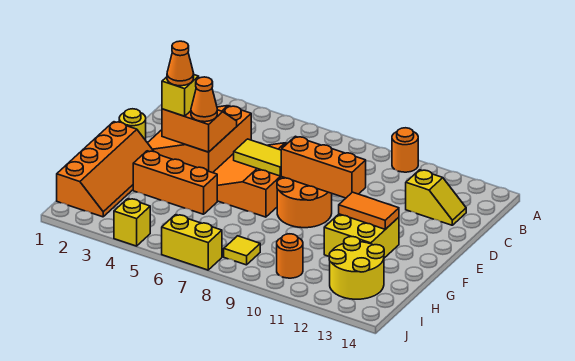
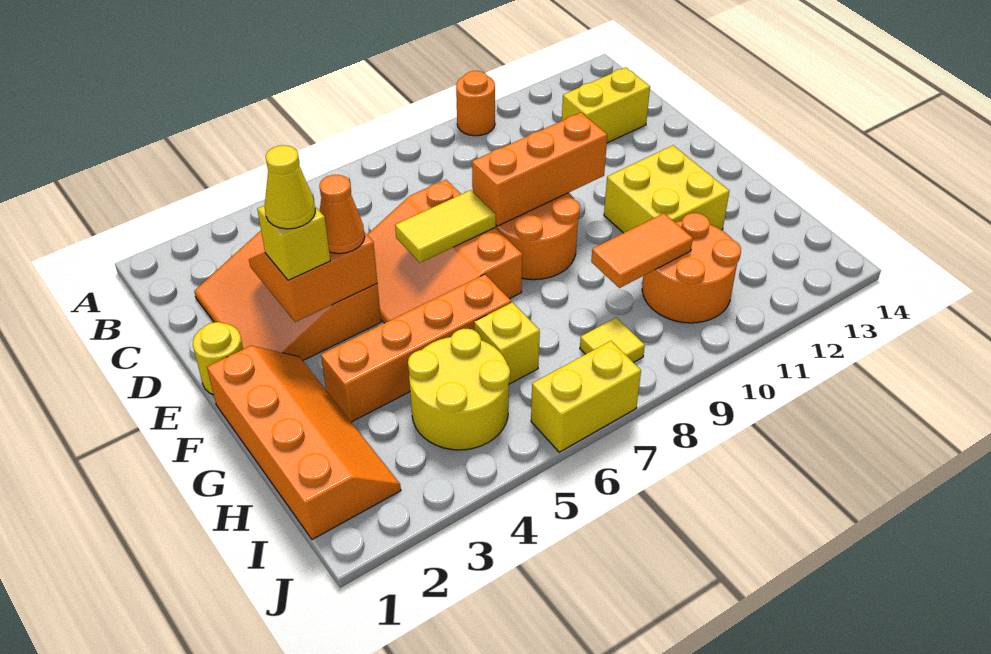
yellow slope C12:C13 level 1 top 12 -> yellow brick C12:C13 level 1
orange cone E3 level 4 -> yellow cone E3 level 4
orange tile F11:F12 level 2 -> orange tile H9:H10 level 2
orange brick G3:G5 level 1 -> orange brick G3:G6 level 1
yellow round brick H12:I13 level 1 -> yellow round brick H4:I5 level 1
orange round brick I10 level 1 -> orange round brick H10:I11 level 1
yellow brick J4 level 1 -> yellow brick H6 level 1

